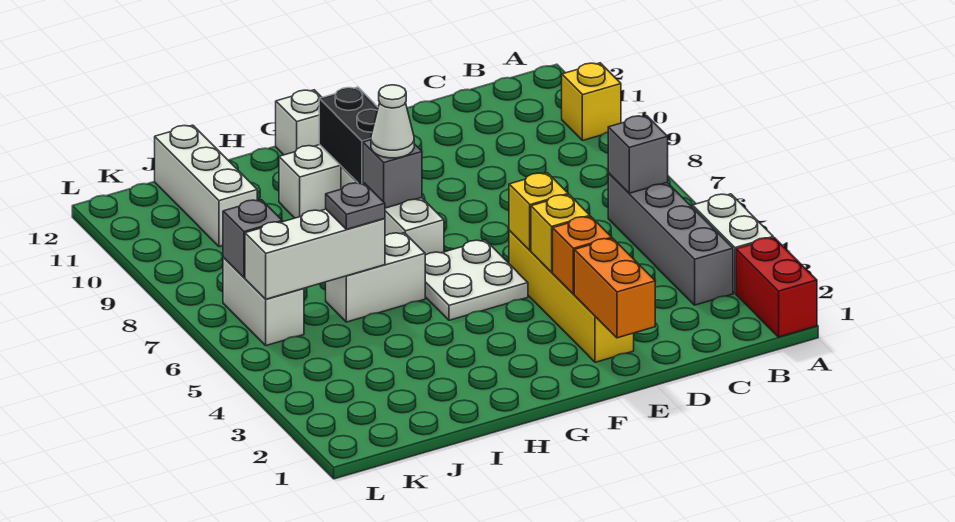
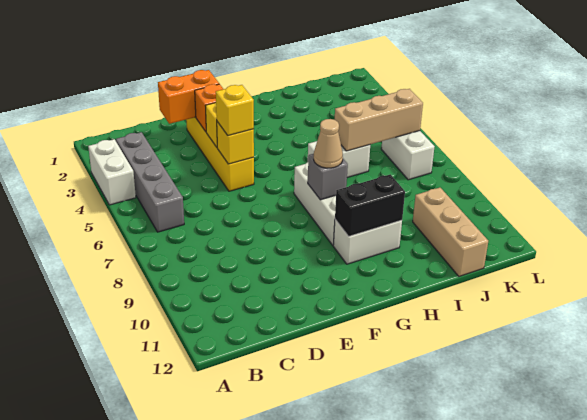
red brick A1:A2 level 1 -> none
yellow brick A10 level 1 -> yellow brick E5 level 3
grey brick B6 level 2 -> none
orange brick E1:E2 level 2 -> orange brick D2:E2 level 2
white plate F5:G6 level 1 -> none
white cone G8 level 3 -> tan cone G8 level 3
black brick G9:G10 level 2 -> black brick G10:H10 level 2
white brick G12 level 1 -> none
white brick I6:K6 level 2 -> tan brick I6:K6 level 2
grey plate I6 level 3 -> none
white brick J10:J12 level 1 -> tan brick J10:J12 level 1
grey brick K7 level 2 -> none

